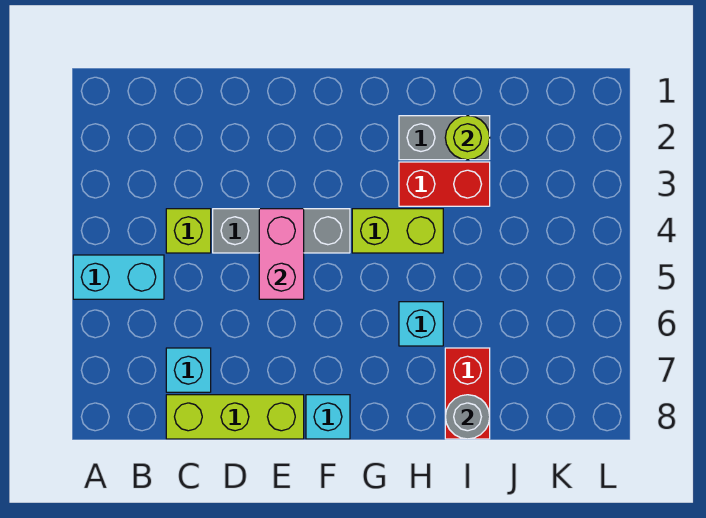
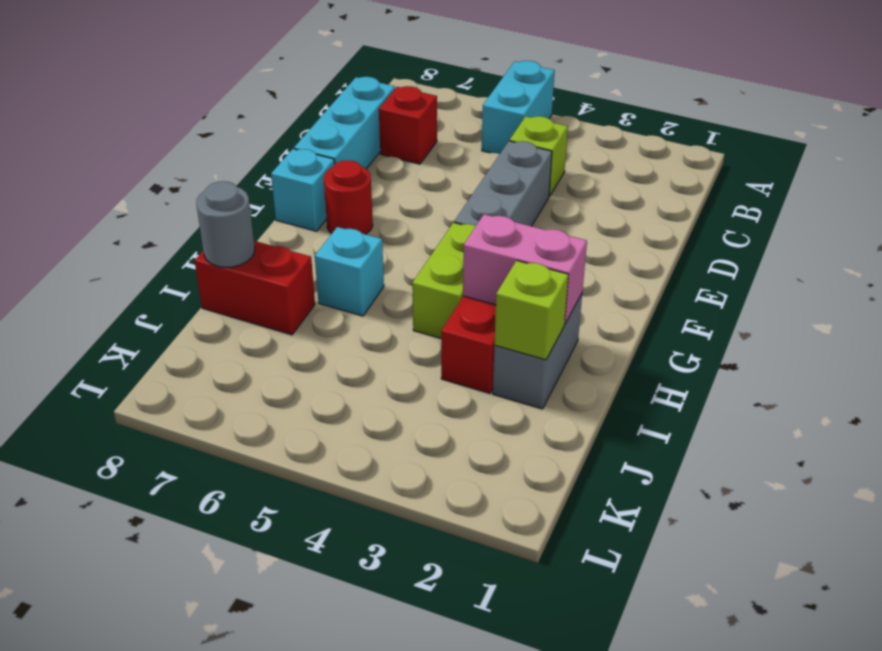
cyan brick C7 level 1 -> red brick C7 level 1
lime brick C8:E8 level 1 -> cyan brick C8:E8 level 1
pink brick E4:E5 level 2 -> pink brick H2:H3 level 2
none -> red round brick F7 level 1
lime round brick I2 level 2 -> lime brick I2 level 2

